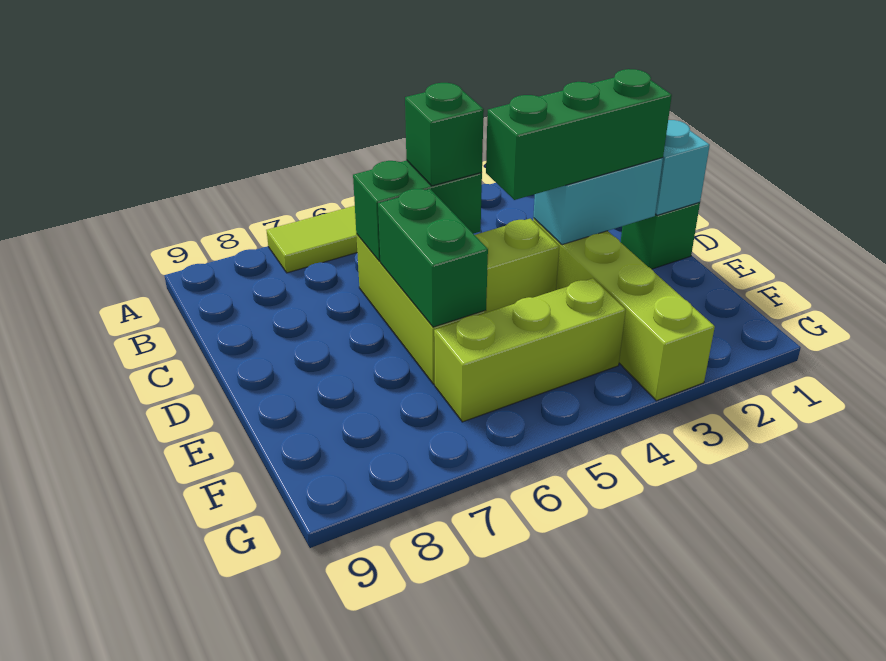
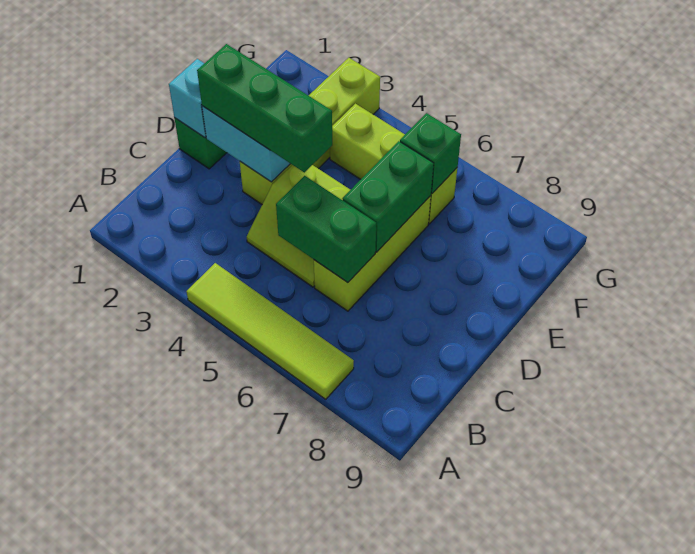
green brick C5 level 3 -> green brick F6 level 2

